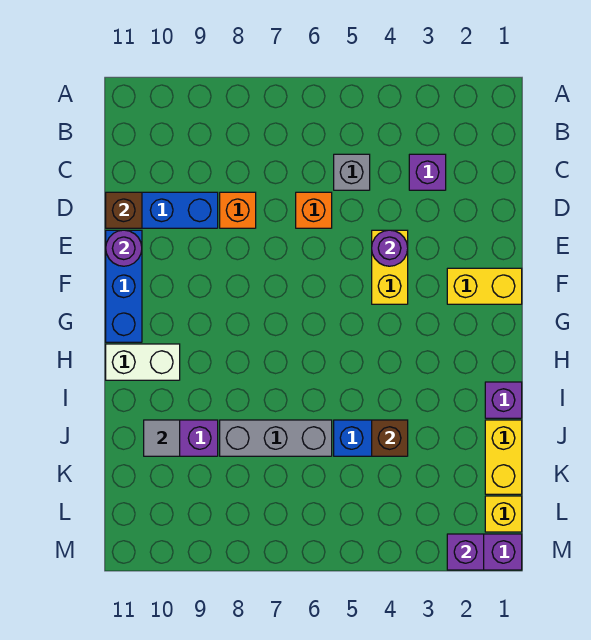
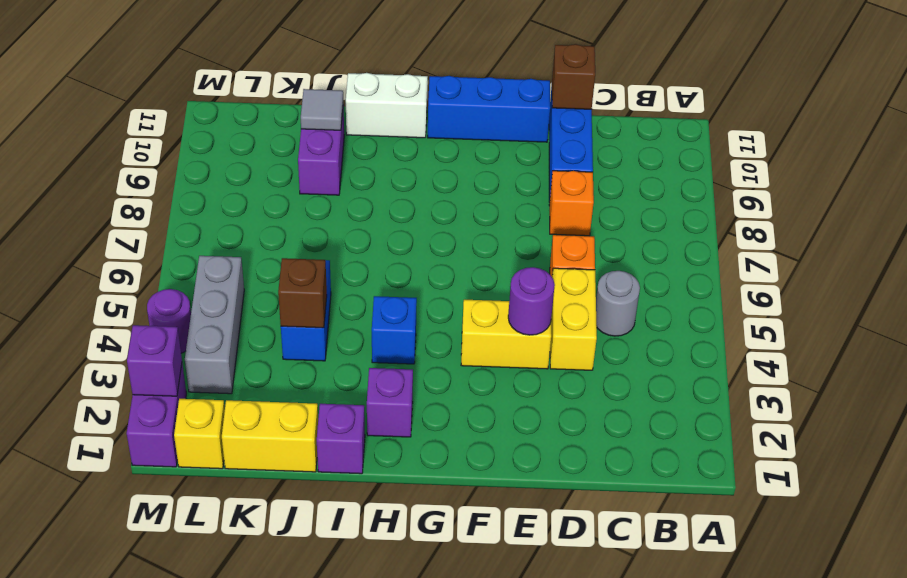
purple brick C3 level 1 -> purple brick H2 level 1
grey brick C5 level 1 -> grey round brick C5 level 1
purple round brick E11 level 2 -> purple round brick M4 level 1
yellow brick F1:F2 level 1 -> yellow brick D4:D5 level 1
none -> blue brick H4 level 1
white brick H10:H11 level 1 -> white brick H11:I11 level 1
grey brick J6:J8 level 1 -> grey brick L3:L5 level 1

